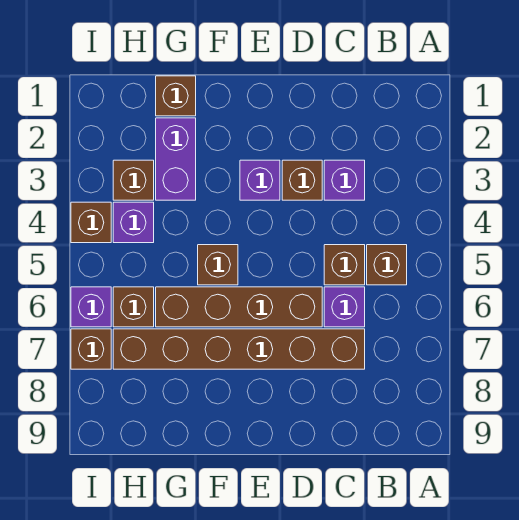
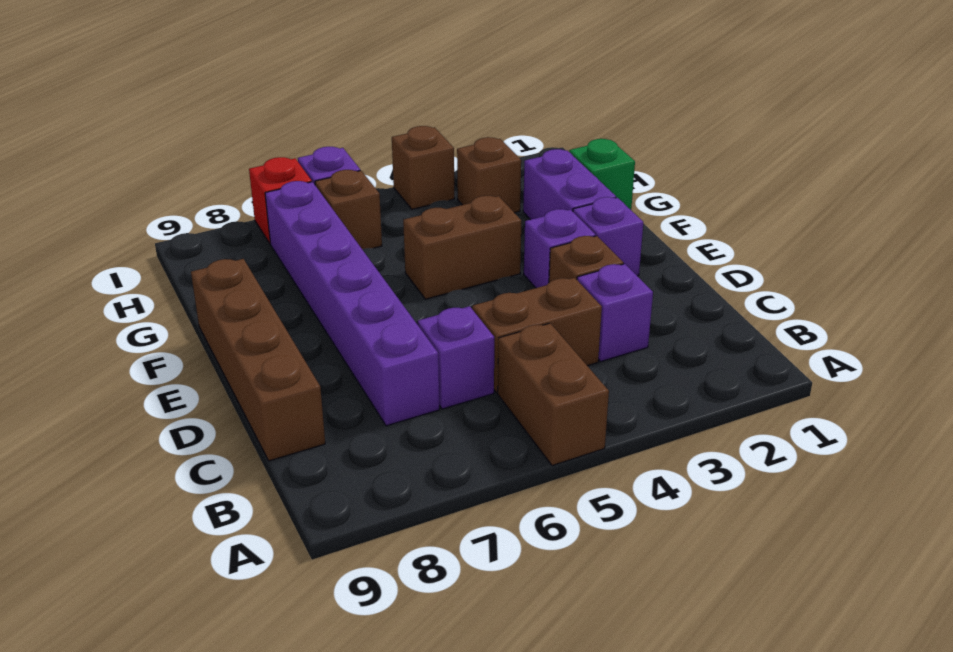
brown brick B5 level 1 -> brown brick A5:B5 level 1
brown brick C5 level 1 -> brown brick C4:C5 level 1
brown brick C7:H7 level 1 -> purple brick C7:H7 level 1
brown brick D6:G6 level 1 -> brown brick C9:F9 level 1
brown brick F5 level 1 -> brown brick F4:F5 level 1
brown brick G1 level 1 -> green brick G1 level 1
purple brick G2:G3 level 1 -> purple brick F2:G2 level 1
purple brick H4 level 1 -> purple brick E2 level 1
brown brick I7 level 1 -> red brick I7 level 1

